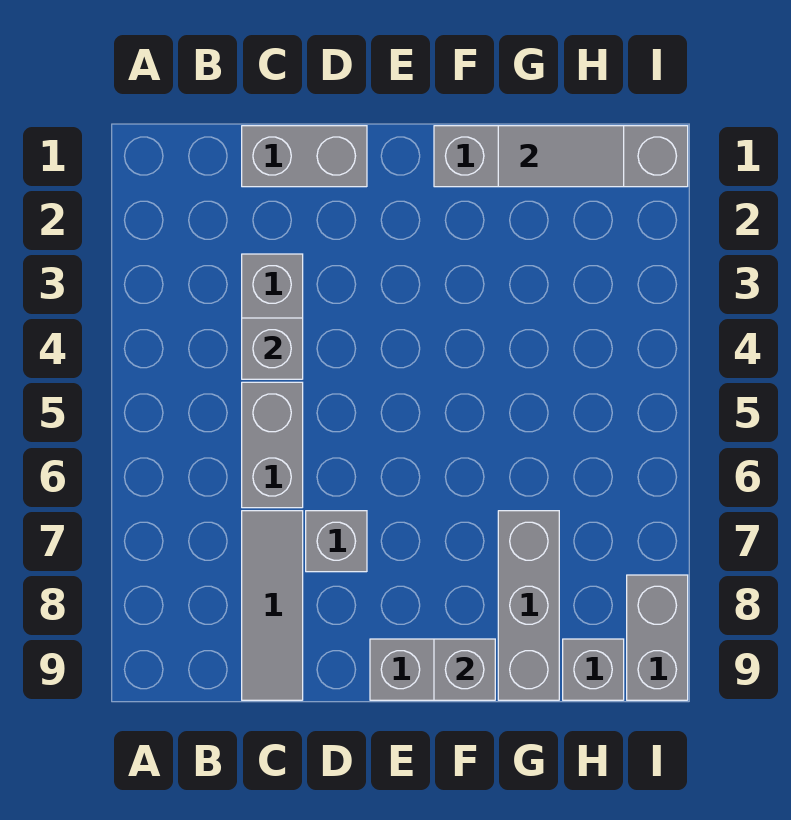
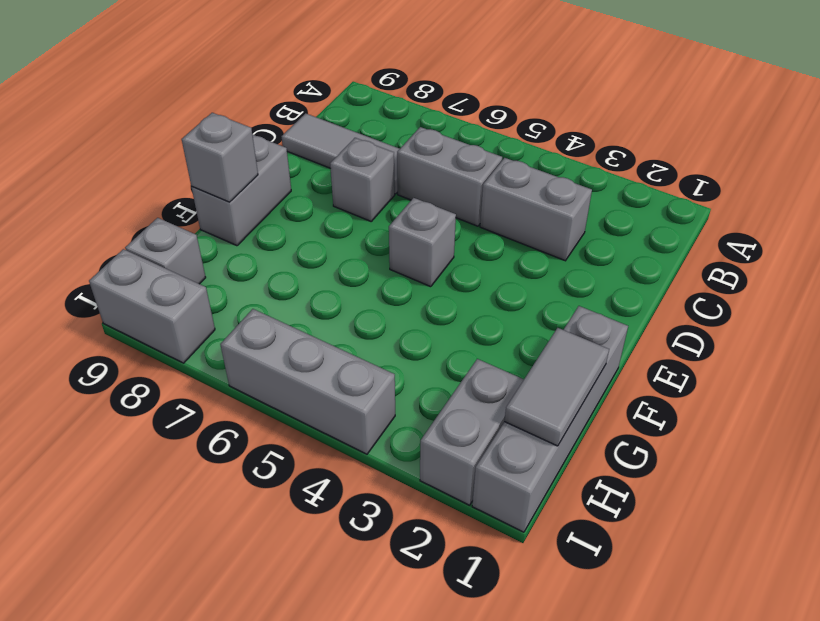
grey brick C1:D1 level 1 -> grey brick H2:I2 level 1
grey brick C4 level 2 -> grey brick E5 level 1
grey brick G7:G9 level 1 -> grey brick I4:I6 level 1

